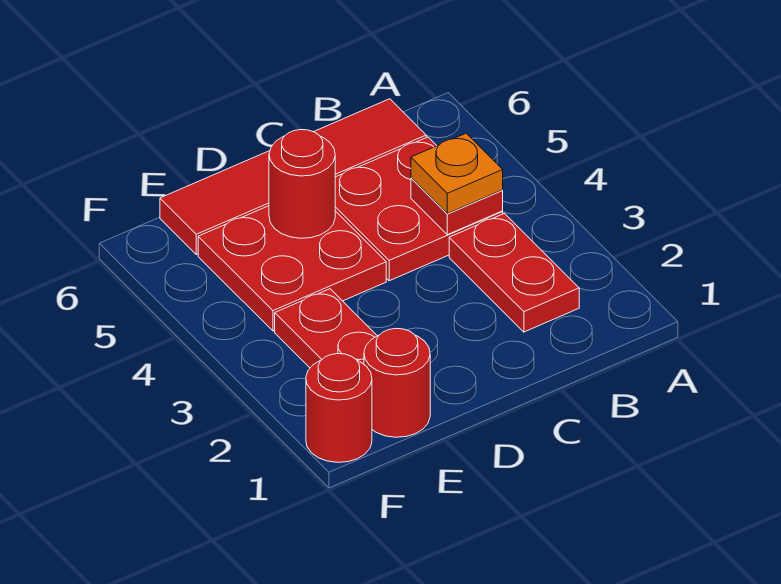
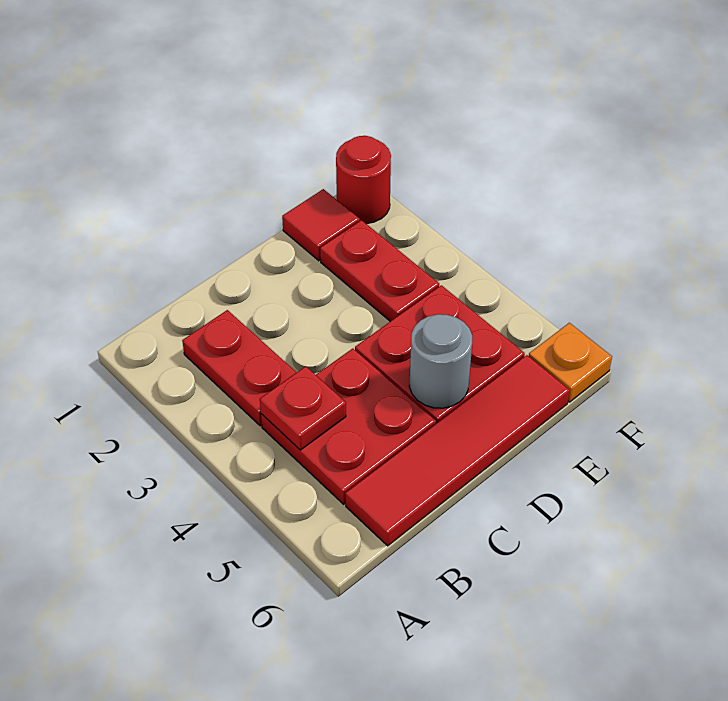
orange plate B4 level 3 -> orange plate F6 level 1
red round brick D5 level 2 -> grey round brick D5 level 2
red round brick E1 level 1 -> red tile E1 level 1

